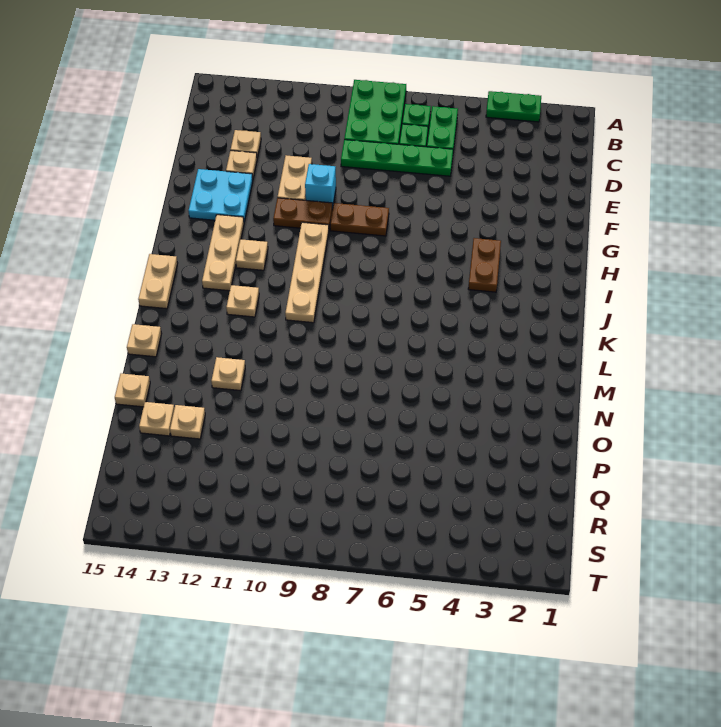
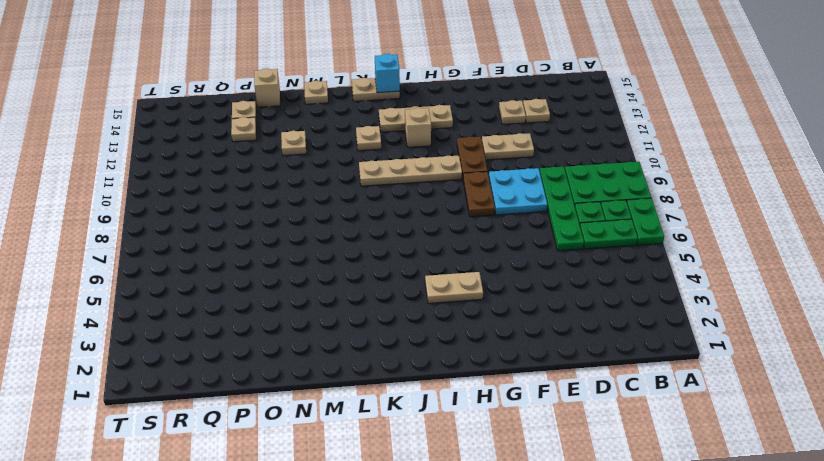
green plate A3:A4 level 1 -> green plate A6:A7 level 1
cyan brick F10 level 1 -> cyan brick J15 level 2
cyan plate F13:G14 level 1 -> cyan plate E8:F9 level 1
brown plate H4:I4 level 1 -> tan plate H4:I4 level 1
tan plate I12 level 1 -> tan brick I12 level 1
tan plate O15 level 1 -> tan brick O15 level 1

